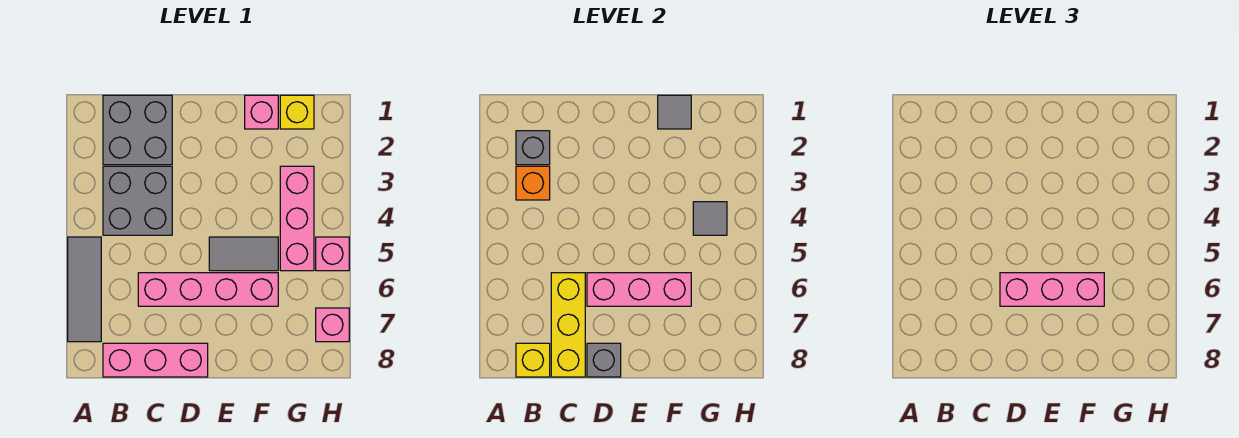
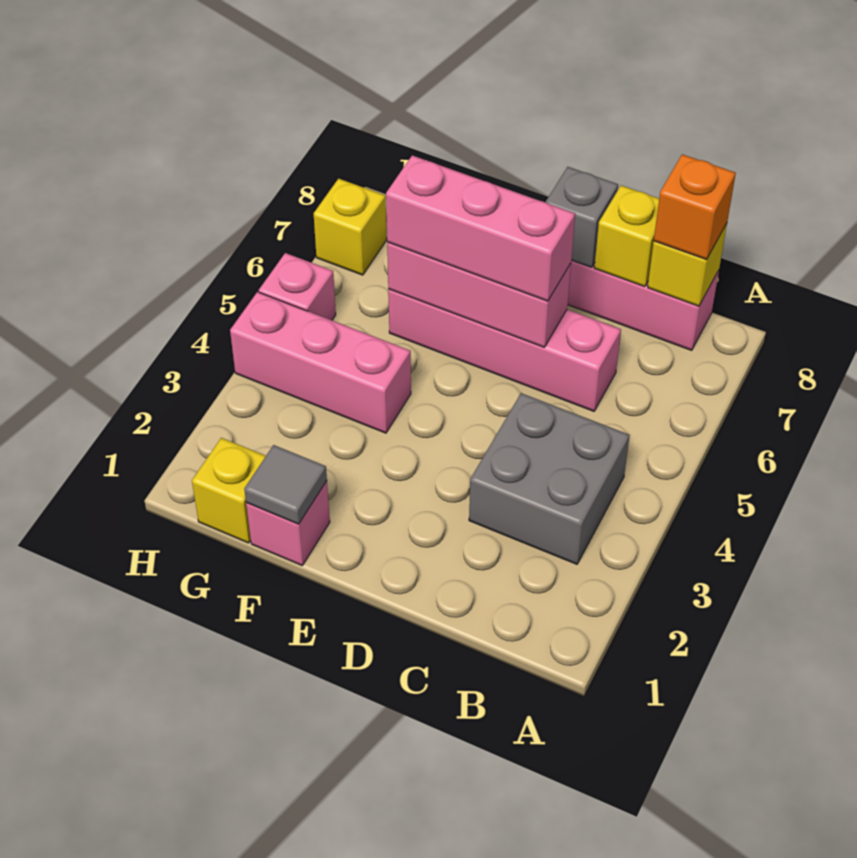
grey tile A5:A7 level 1 -> none
grey brick B1:C2 level 1 -> none
grey brick B2 level 2 -> none
orange brick B3 level 2 -> orange brick B8 level 3
yellow brick C6:C8 level 2 -> yellow brick C8 level 2
grey tile E5:F5 level 1 -> none
pink brick G3:G5 level 1 -> pink brick F4:H4 level 1
grey tile G4 level 2 -> none
pink brick H7 level 1 -> yellow brick H7 level 1

